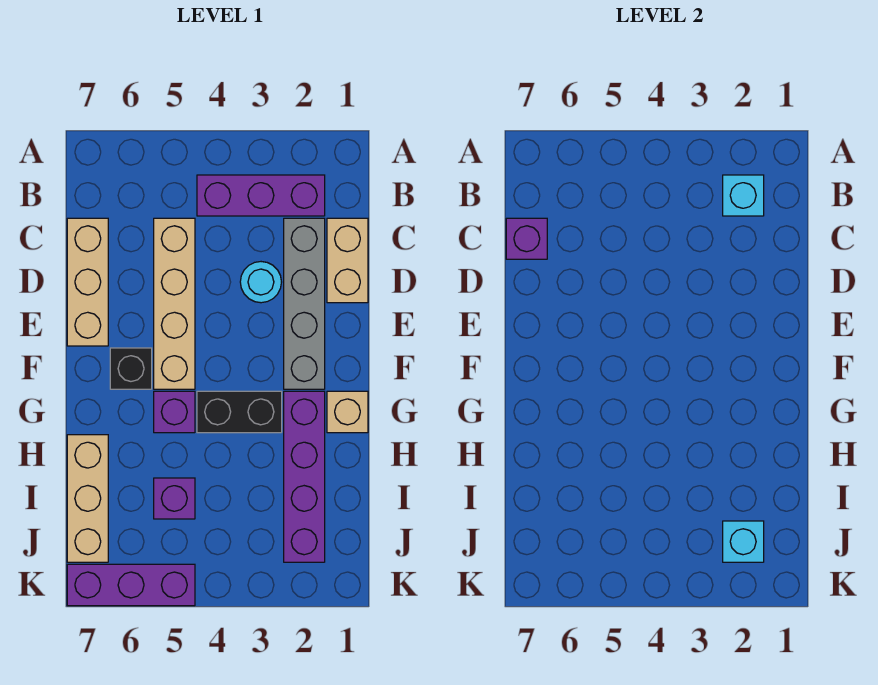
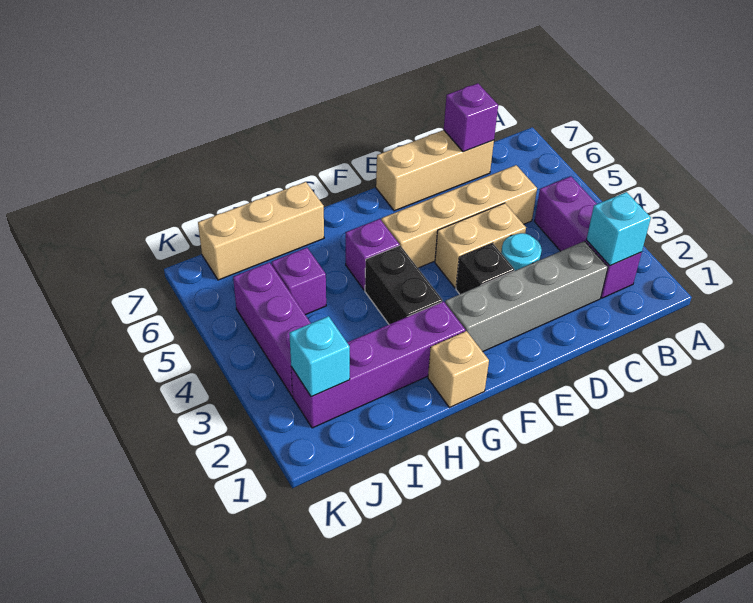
tan brick C1:D1 level 1 -> tan brick D4:E4 level 1
black brick F6 level 1 -> black brick E3 level 1
purple brick K5:K7 level 1 -> purple brick J3:J5 level 1

